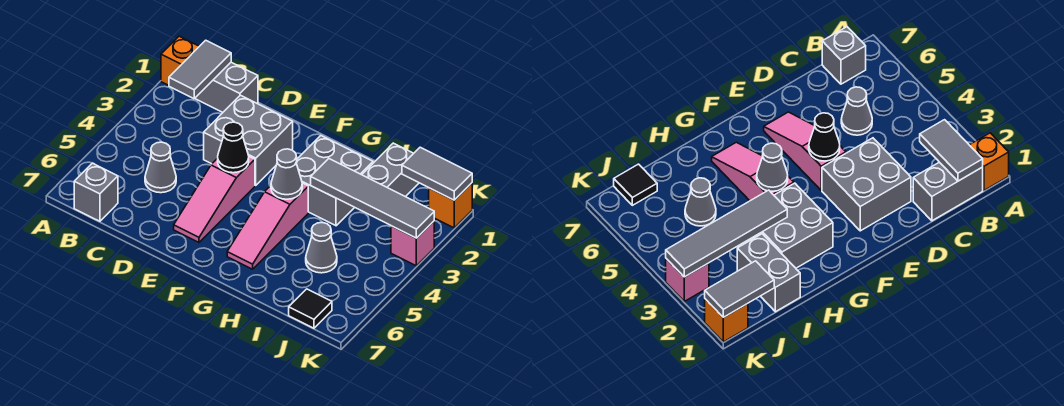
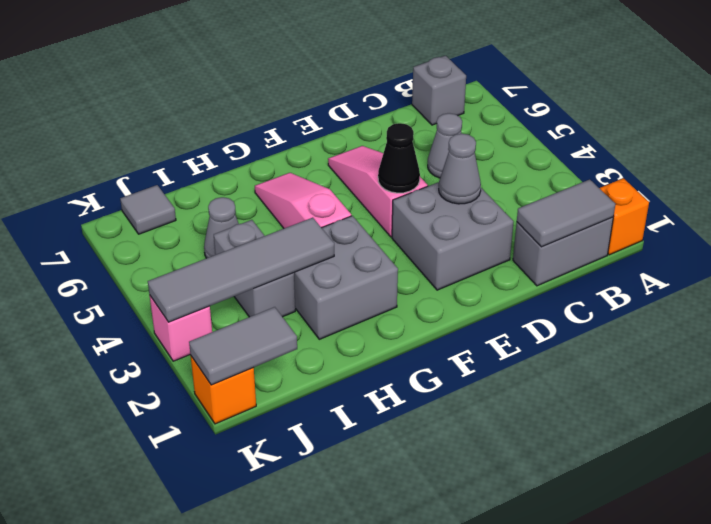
grey tile B1:B2 level 2 -> grey tile B1:C1 level 2
grey cone G4 level 2 -> grey cone D3 level 2
grey brick I1:I2 level 1 -> grey brick I3:I4 level 1
black tile J7 level 1 -> grey tile J7 level 1

